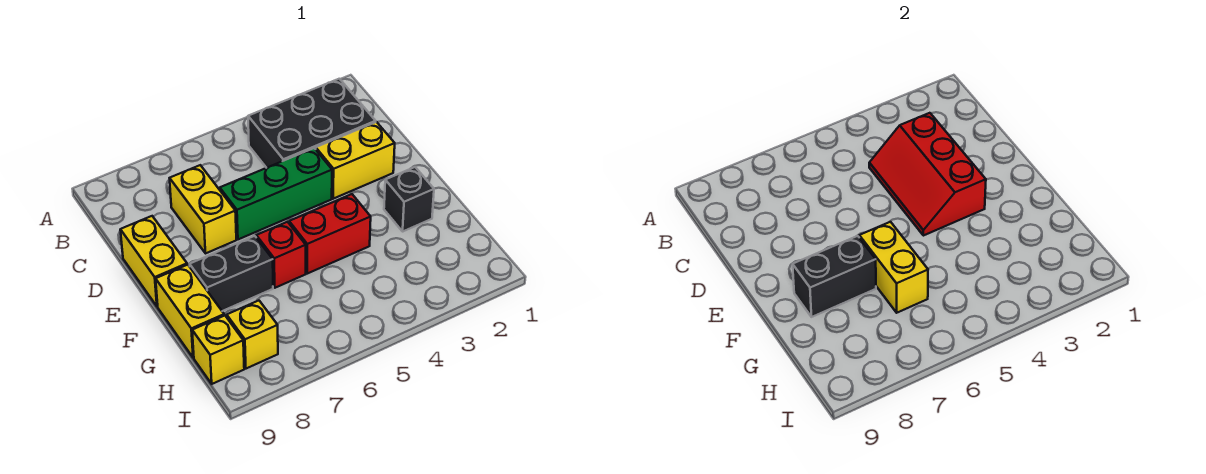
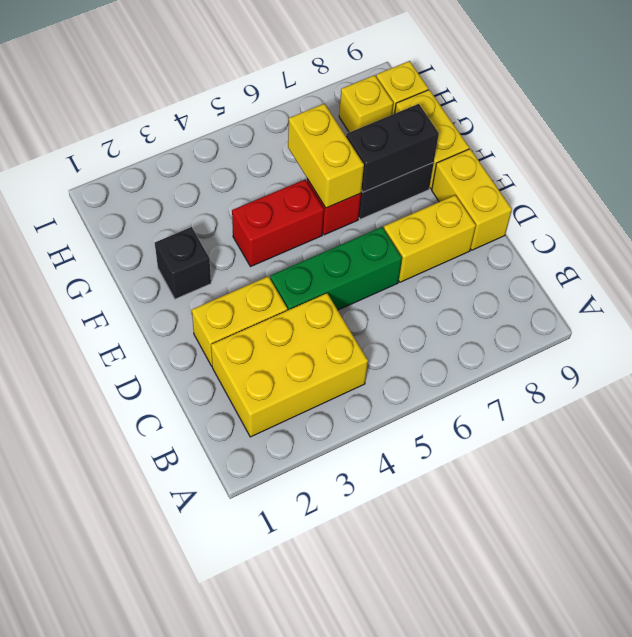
black brick B2:C4 level 1 -> yellow brick B2:C4 level 1
red slope C3:E4 level 2 top 3 -> none
yellow brick C7:D7 level 1 -> yellow brick D7:D8 level 1

